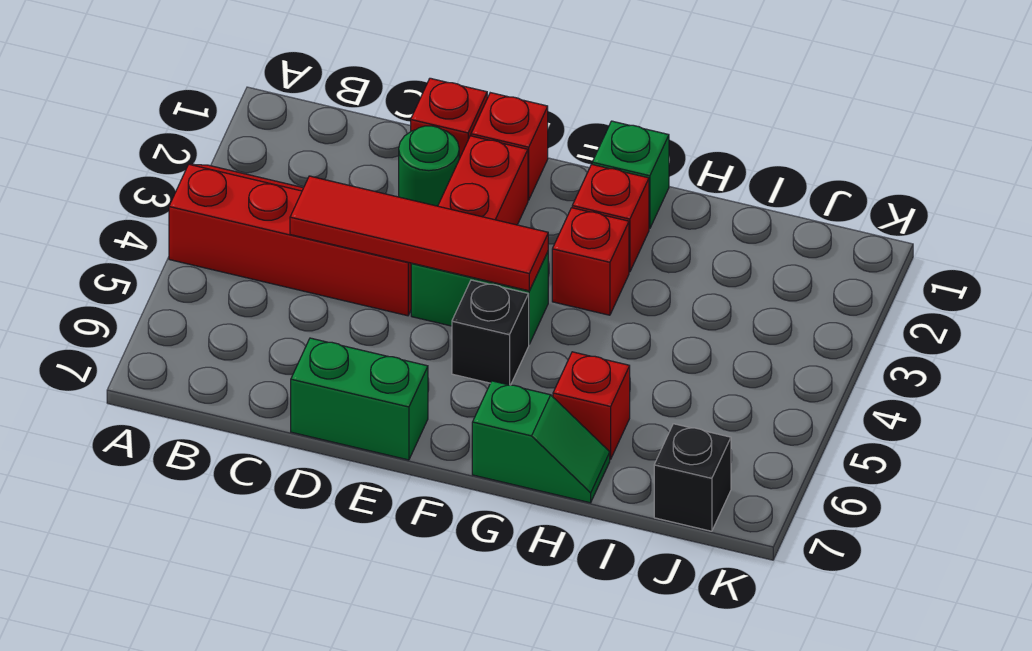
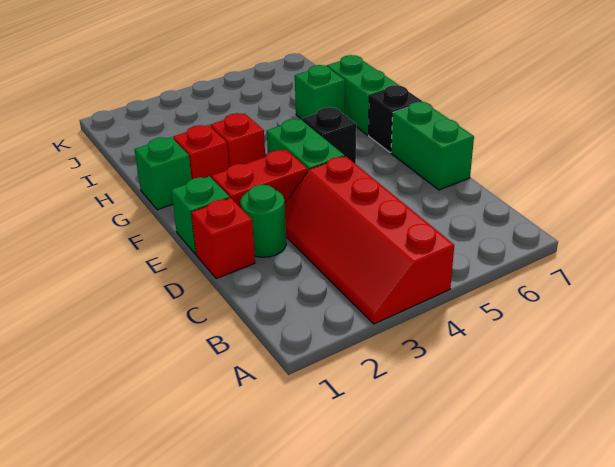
red tile C4:F4 level 2 -> none
red brick E1 level 1 -> green brick E1 level 1
green slope G7:H7 level 1 top G -> green brick G7:H7 level 1
red brick H6 level 1 -> green brick H6 level 1
black brick J7 level 1 -> black brick F7 level 1

